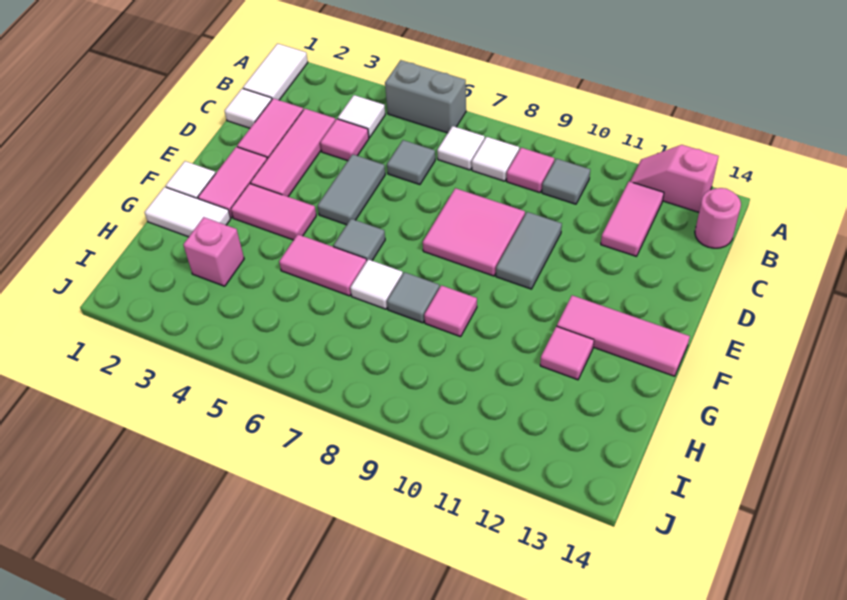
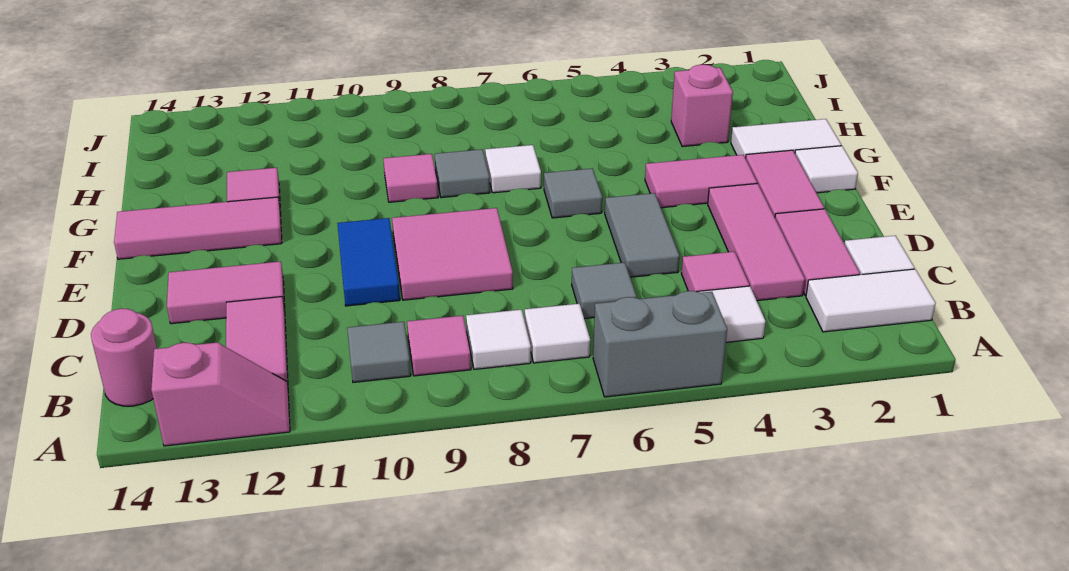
white tile A1:B1 level 1 -> white tile B1:B2 level 1
grey tile D10:E10 level 1 -> blue tile D10:E10 level 1
pink tile G5:G6 level 1 -> pink tile D12:D13 level 1

